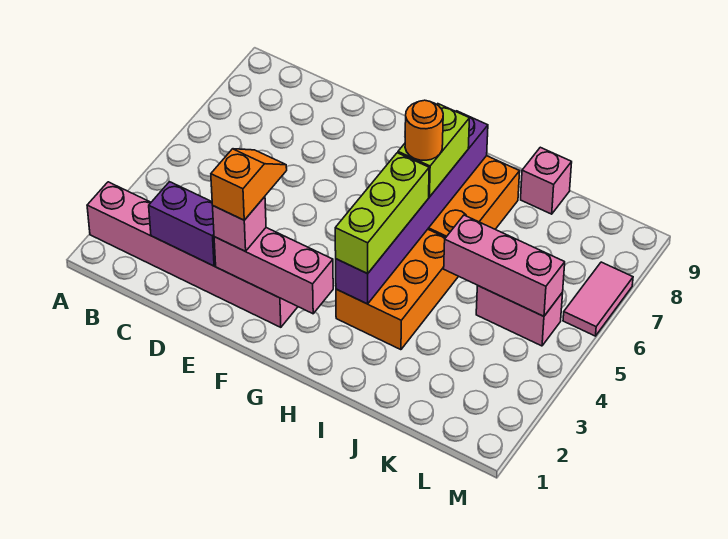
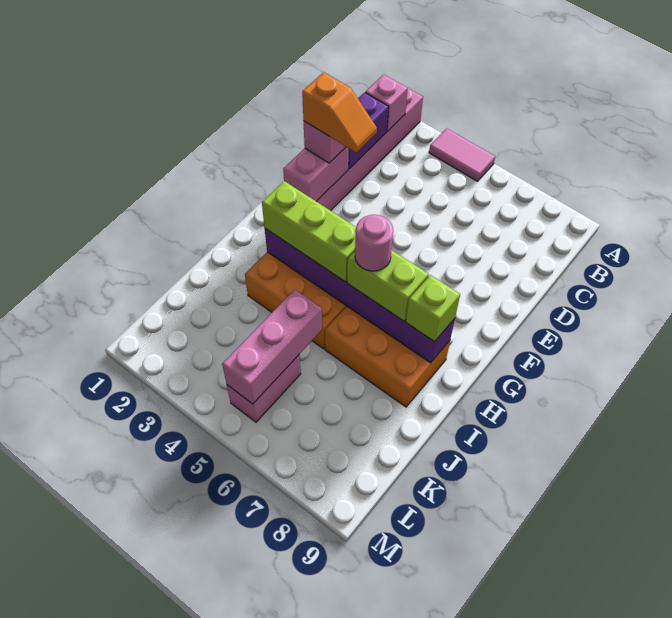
pink brick E2:G2 level 2 -> pink brick E2:F2 level 2
orange round brick H6 level 4 -> pink round brick H6 level 4
none -> lime brick H8 level 3
pink brick J9 level 1 -> pink brick B2 level 2
pink tile M6:M7 level 1 -> pink tile A4:A5 level 1

